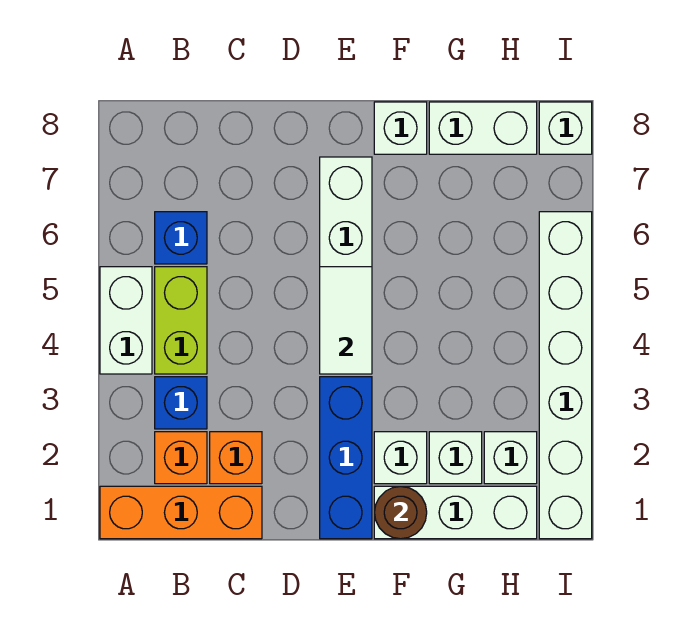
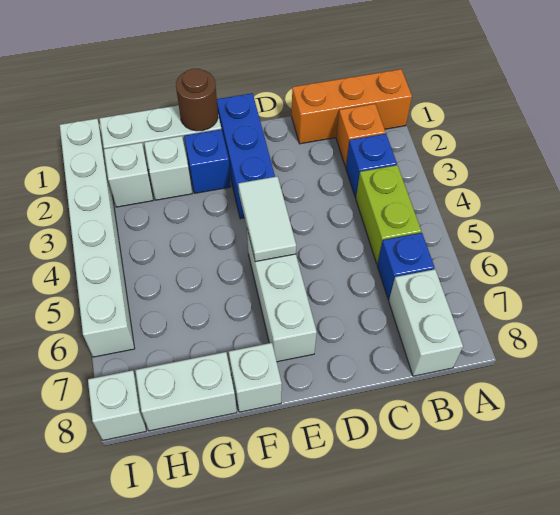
white brick A4:A5 level 1 -> white brick B7:B8 level 1
orange brick C2 level 1 -> none
white brick F2 level 1 -> blue brick F2 level 1

